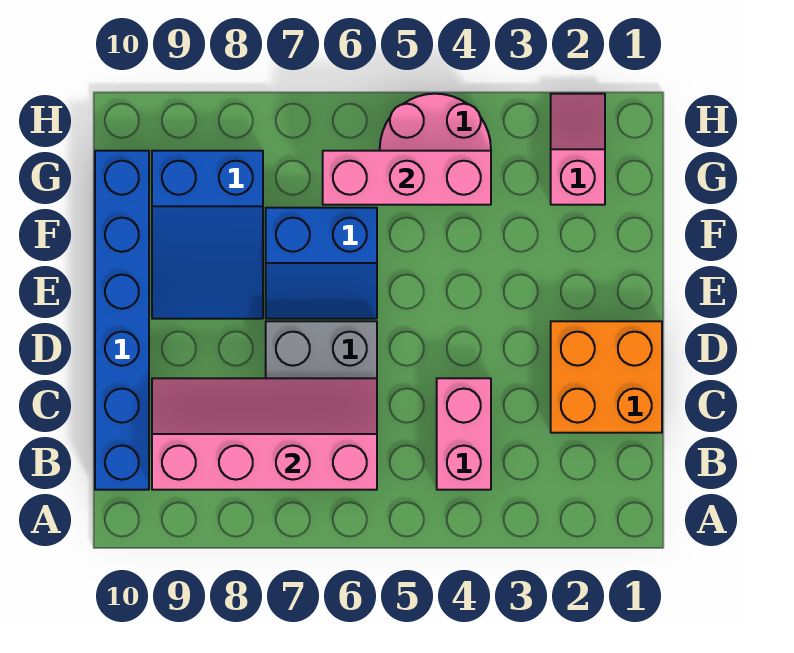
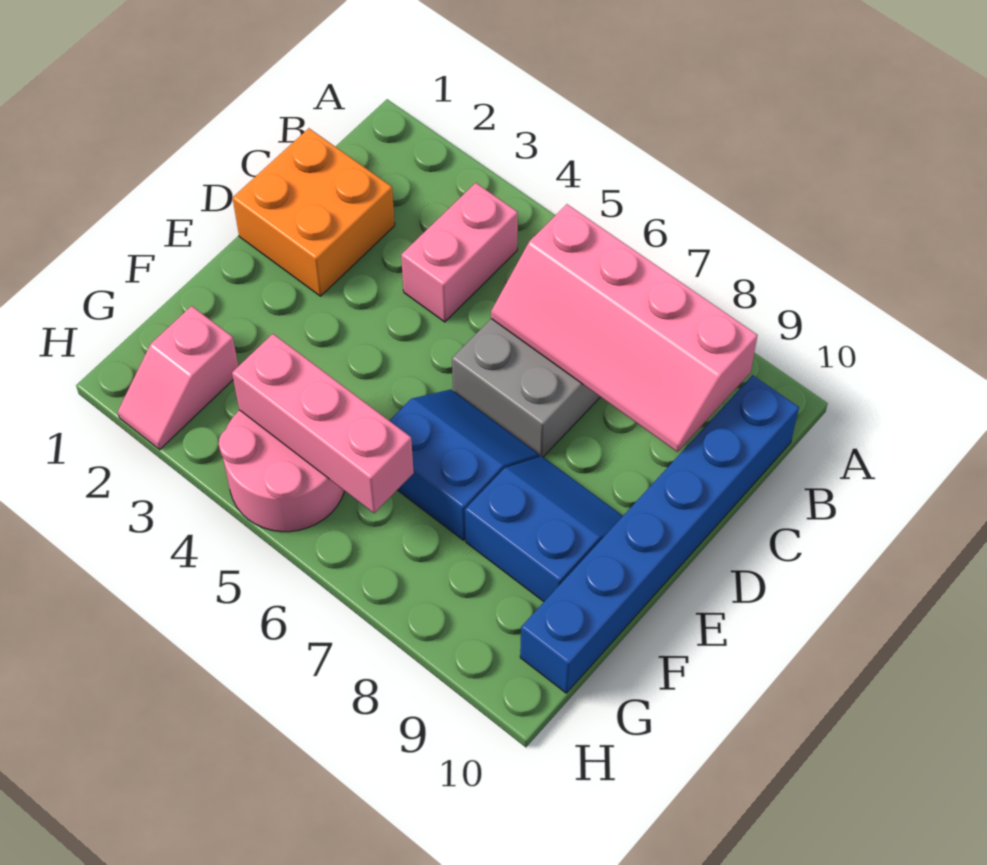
blue slope E8:G9 level 1 top G -> blue slope E8:F9 level 1 top F

